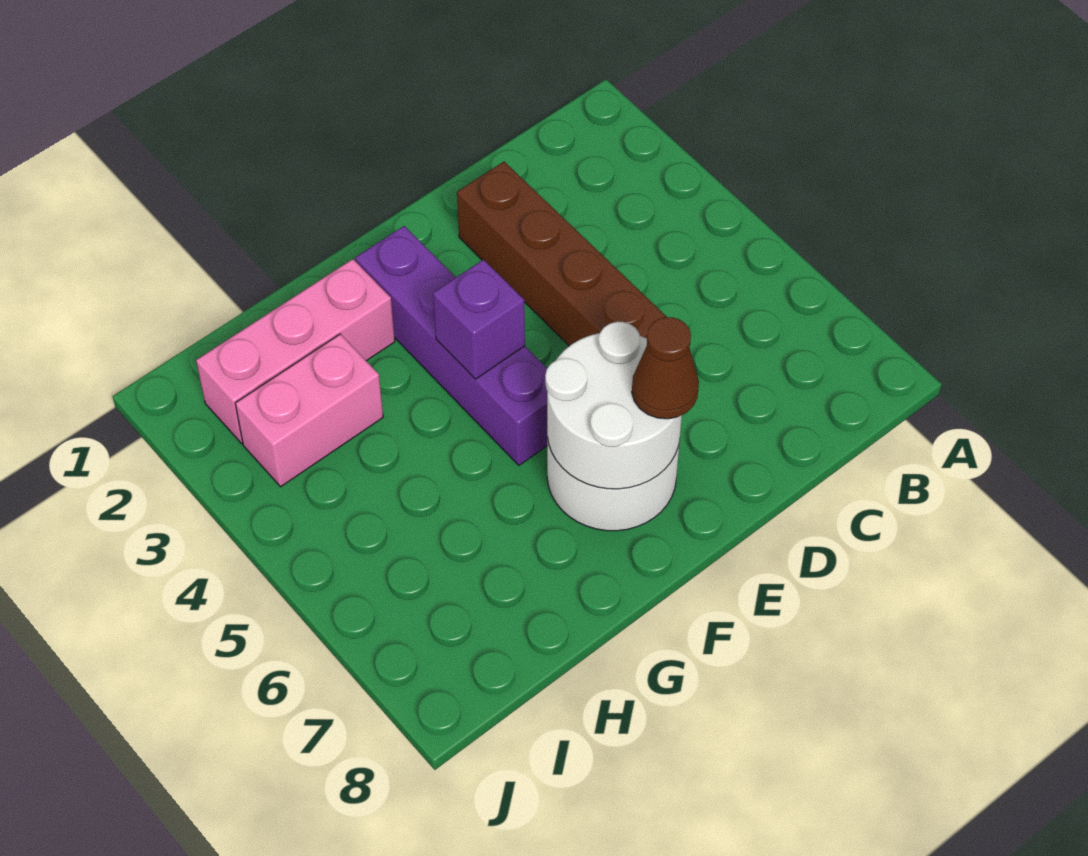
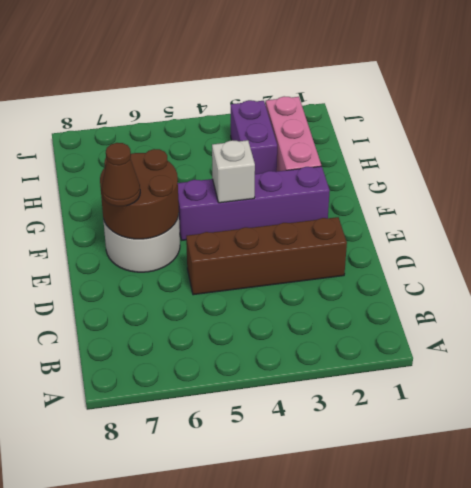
white round brick E6:F7 level 2 -> brown round brick E6:F7 level 2
purple brick F4 level 2 -> white brick F4 level 2
pink brick H3:I3 level 1 -> purple brick H3:I3 level 1

